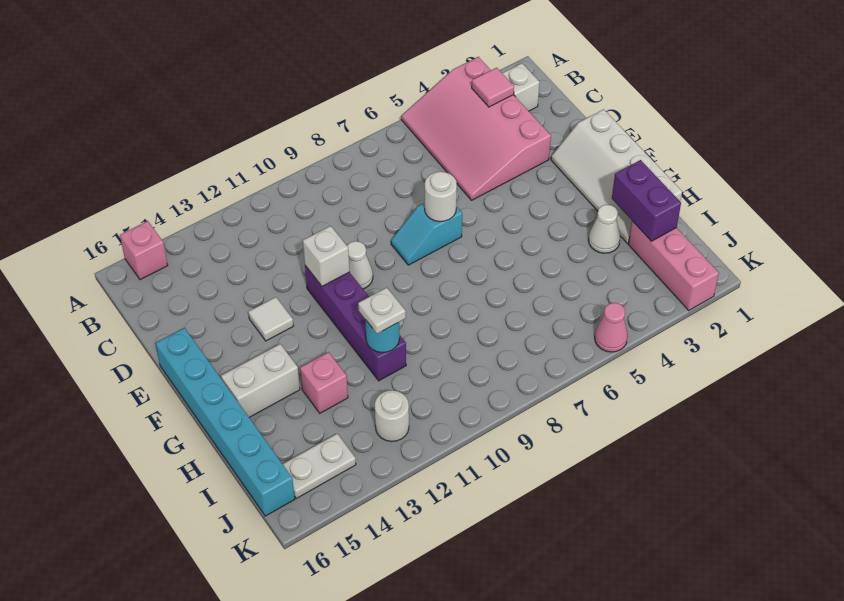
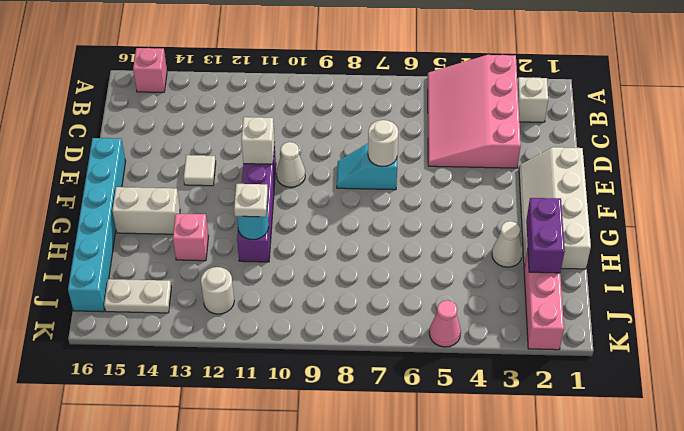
pink tile B3 level 2 -> none

